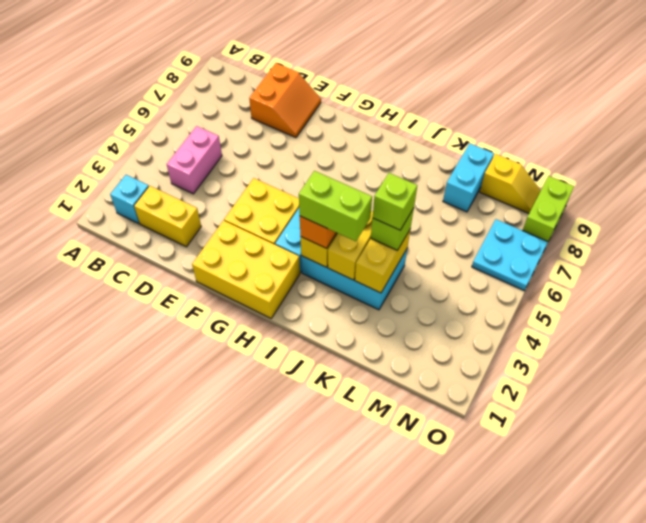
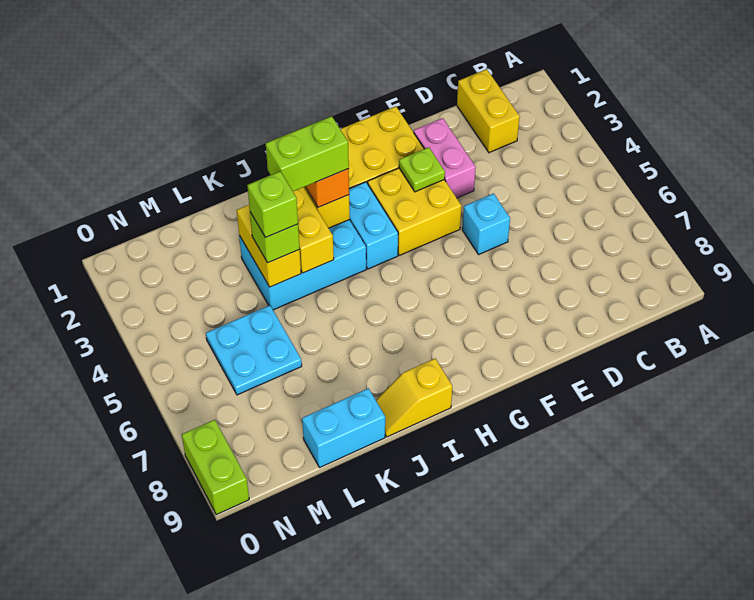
cyan brick B2 level 1 -> cyan brick E5 level 1
yellow brick C2:D2 level 1 -> yellow brick C1:C2 level 1
pink brick C4:C5 level 1 -> pink brick E2:E3 level 1
orange slope D8:E9 level 1 top D -> none
none -> lime plate F3 level 2
cyan brick L8:L9 level 1 -> cyan brick K9:L9 level 1
yellow slope M9:N9 level 1 top M -> yellow slope I9:J9 level 1 top I
cyan plate N6:O7 level 1 -> cyan plate L5:M6 level 1

